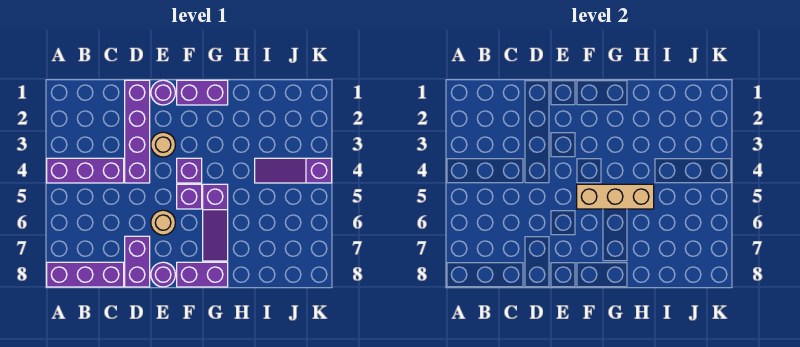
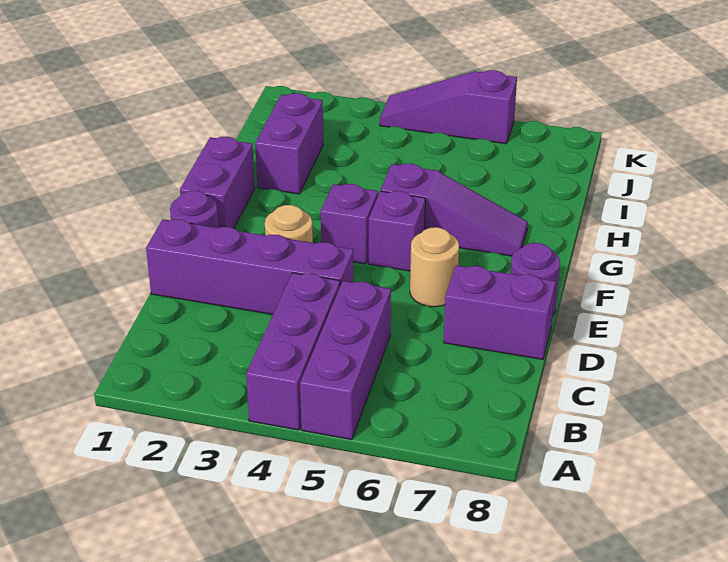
purple brick A8:C8 level 1 -> purple brick A5:C5 level 1
tan brick F5:H5 level 2 -> none
purple brick F8:G8 level 1 -> purple brick H2:I2 level 1
purple slope I4:K4 level 1 top K -> purple slope K4:K6 level 1 top 6

